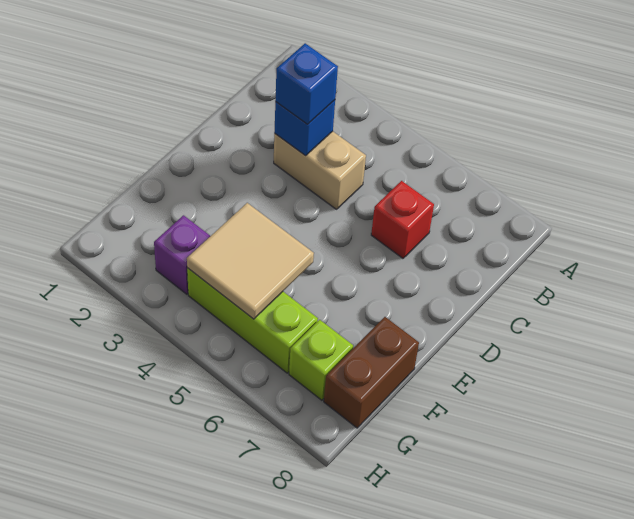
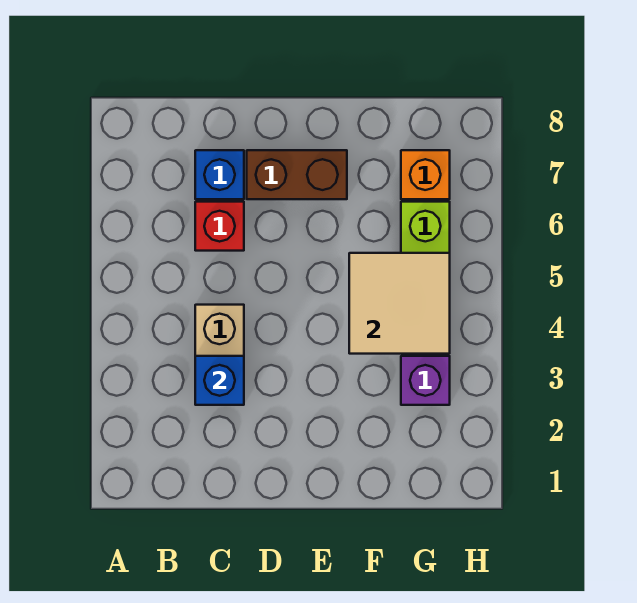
blue brick C3 level 3 -> blue brick C7 level 1
brown brick F8:G8 level 1 -> brown brick D7:E7 level 1
lime brick G7 level 1 -> orange brick G7 level 1

